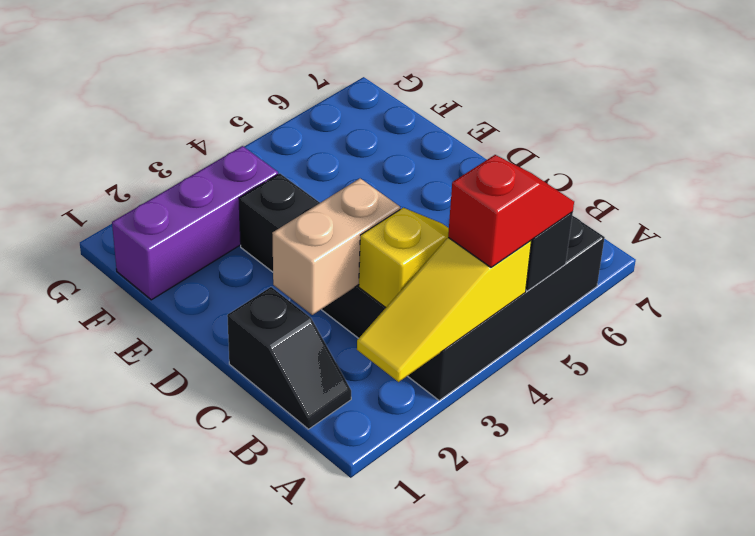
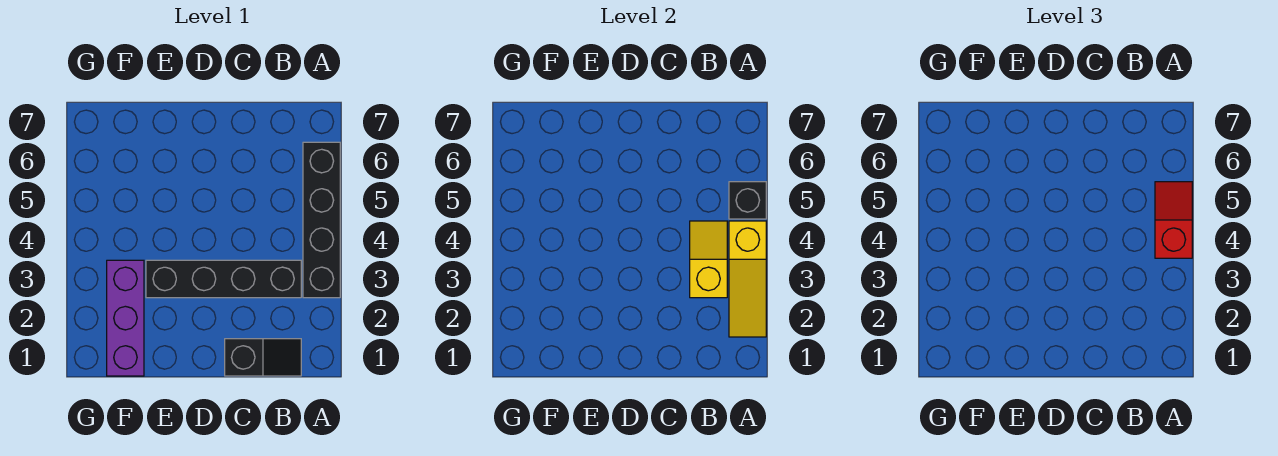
tan brick C2:C3 level 2 -> none

